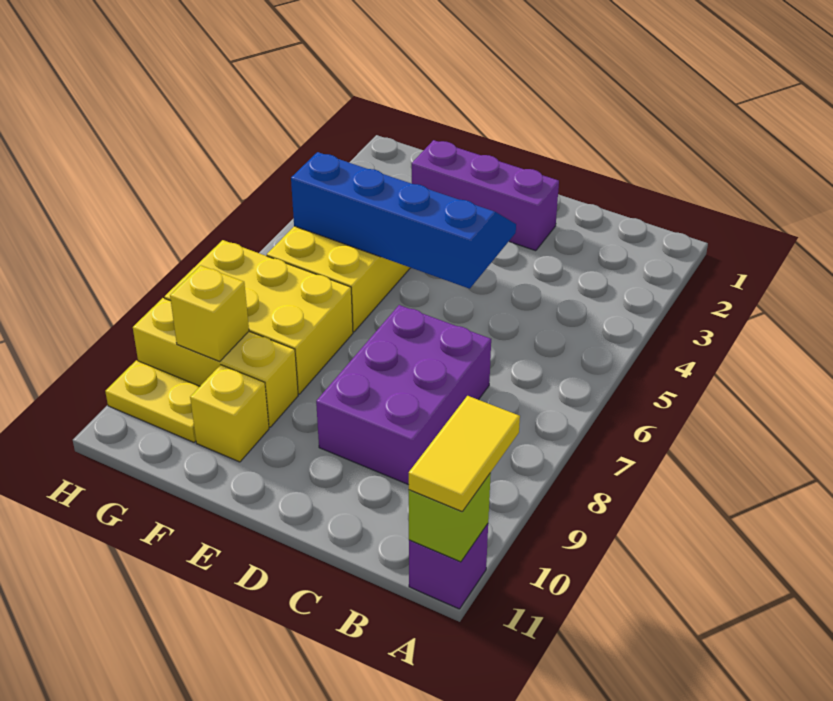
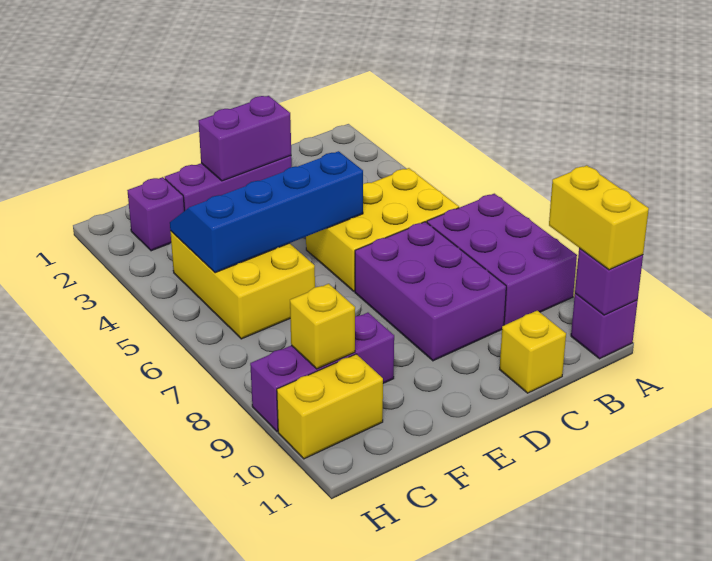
none -> purple brick A7:B9 level 1
yellow tile A10:A11 level 3 -> yellow brick A10:A11 level 3
lime brick A11 level 2 -> purple brick A11 level 2
none -> purple brick D2:E2 level 2
yellow brick F7:H8 level 1 -> yellow brick B5:D6 level 1
yellow brick F9:H9 level 1 -> purple brick F9:H9 level 1
yellow brick F10 level 1 -> yellow brick C11 level 1
none -> purple brick G2 level 1
yellow plate G10:H10 level 1 -> yellow brick G10:H10 level 1

